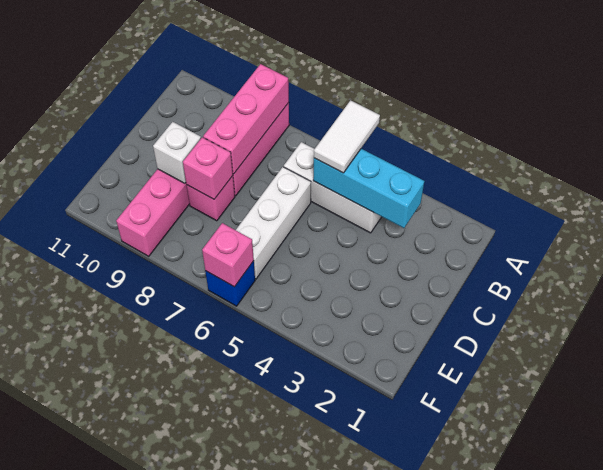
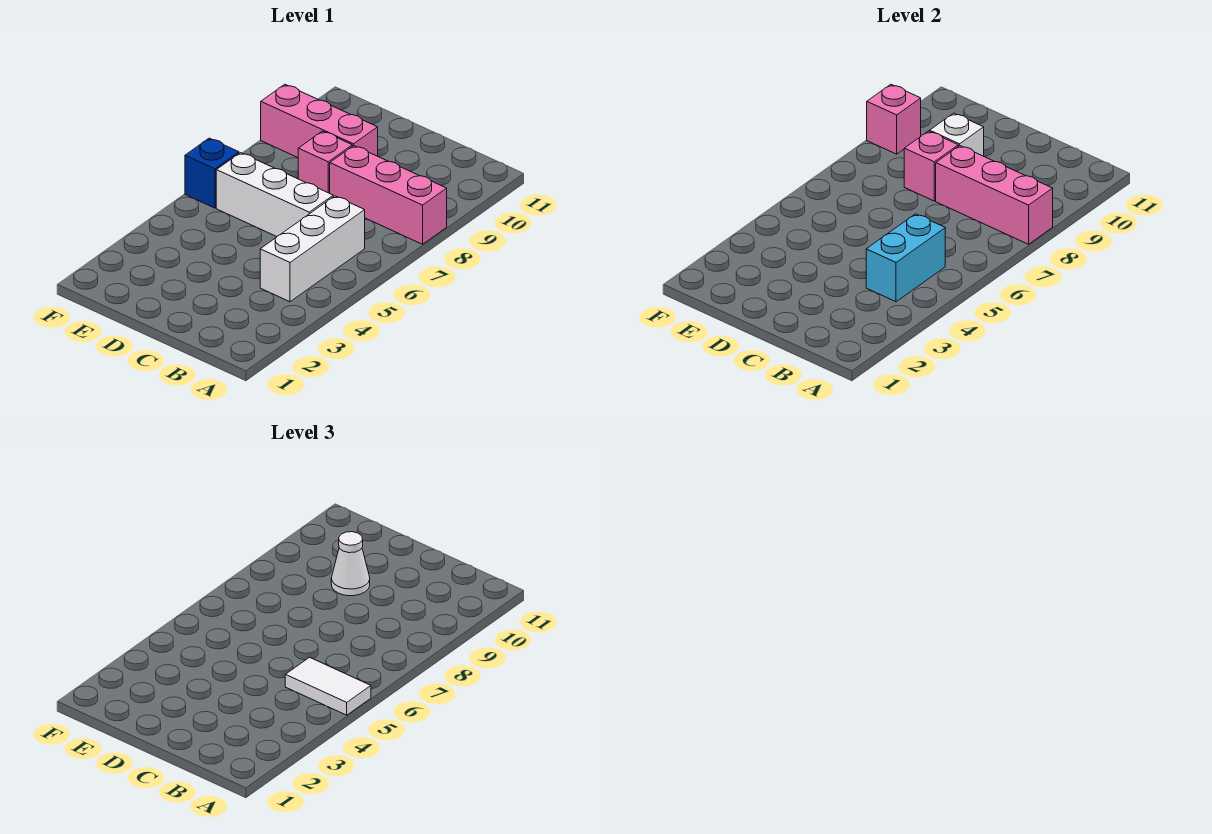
cyan brick B3:B5 level 2 -> cyan brick B4:B5 level 2
none -> white cone D9 level 3
pink brick F6 level 2 -> pink brick F9 level 2

